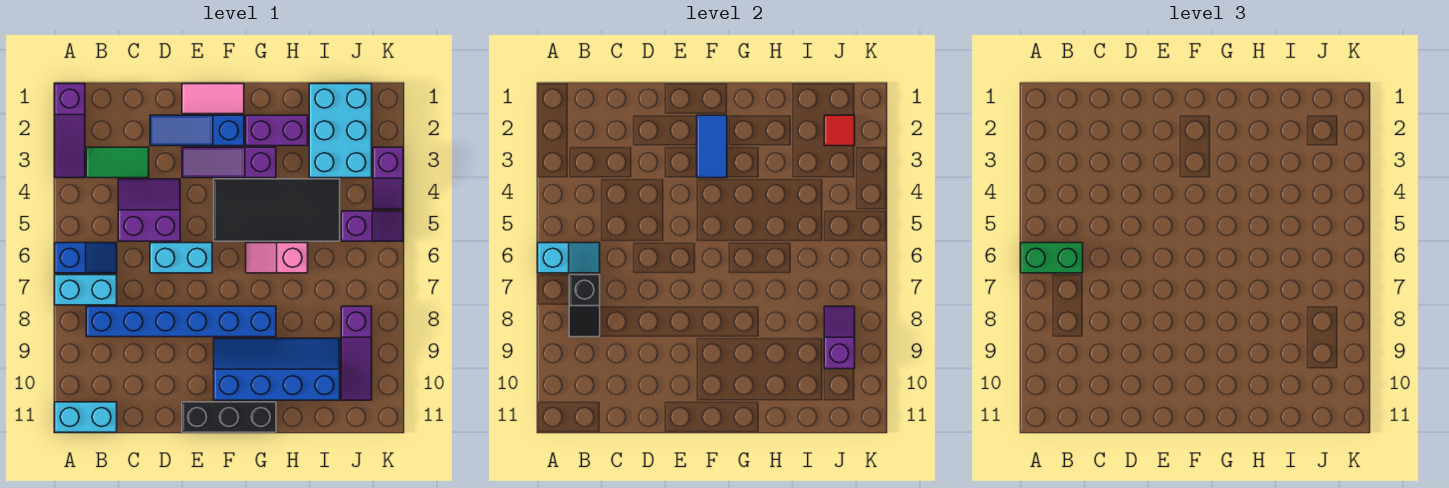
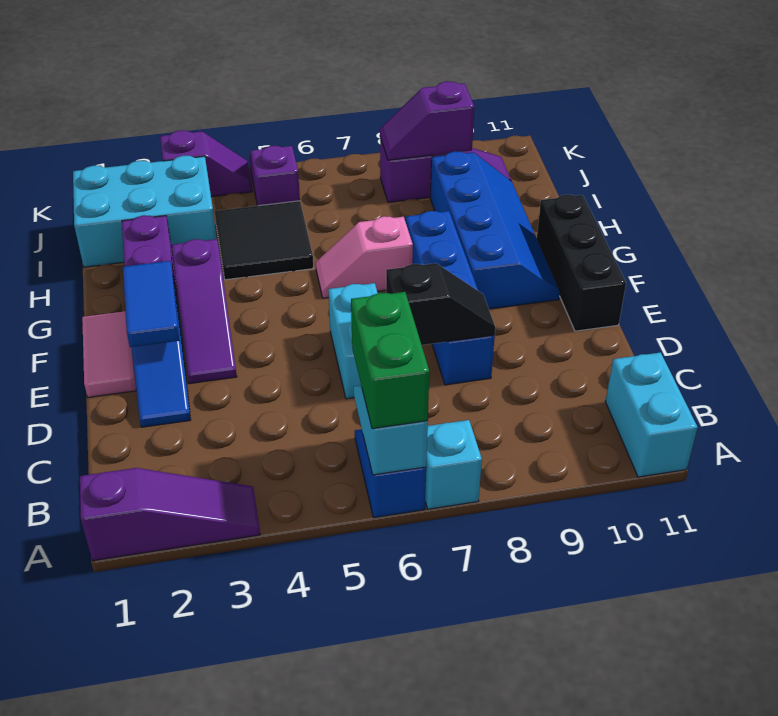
cyan brick A7:B7 level 1 -> cyan brick A7 level 1
green tile B3:C3 level 1 -> none
black slope B7:B8 level 2 top 7 -> black slope D7:D8 level 2 top 7
blue brick B8:G8 level 1 -> blue brick D8:G8 level 1
purple slope C4:D5 level 1 top 5 -> none
blue tile F2:F3 level 2 -> blue tile E2:F2 level 2
black tile F4:I5 level 1 -> black tile H4:I5 level 1
blue slope F9:I10 level 1 top 10 -> blue slope F9:I10 level 1 top 9
pink slope G6:H6 level 1 top H -> pink slope G6:G7 level 1 top 7
red tile J2 level 2 -> none

